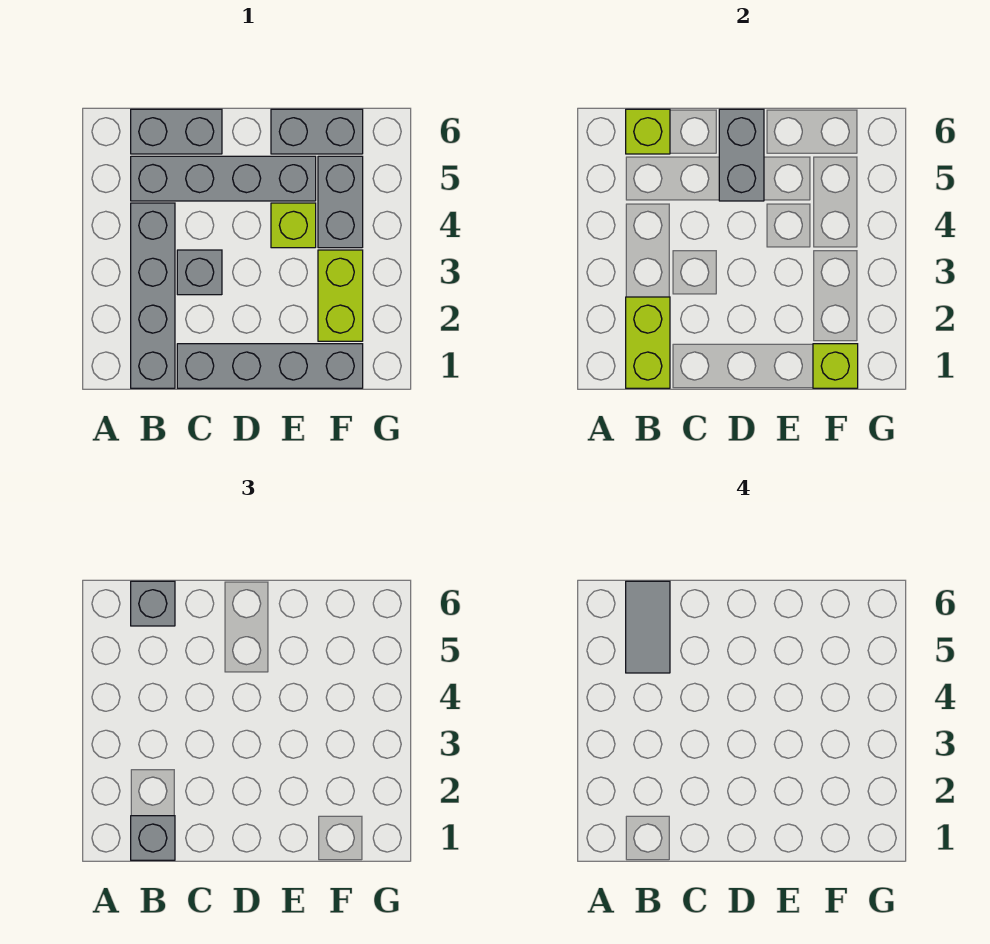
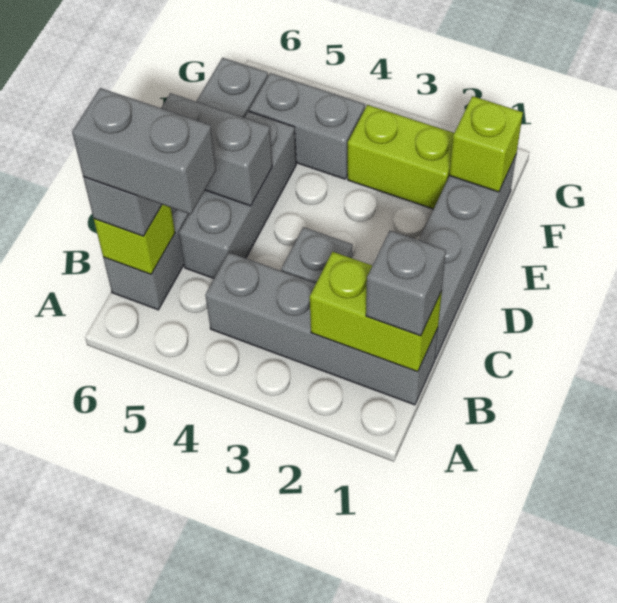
grey brick B5:E5 level 1 -> grey brick C5:E5 level 1
grey tile B5:B6 level 4 -> grey brick B5:B6 level 4
lime brick E4 level 1 -> none

